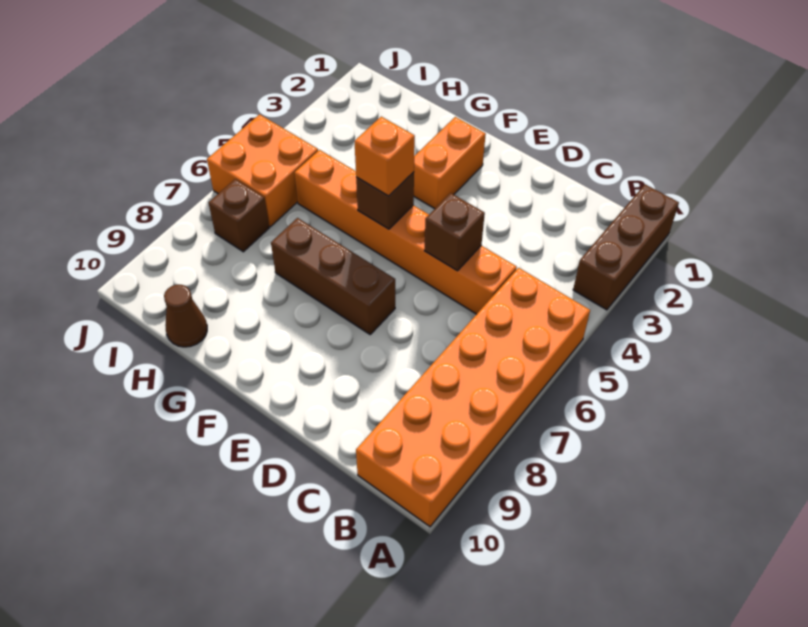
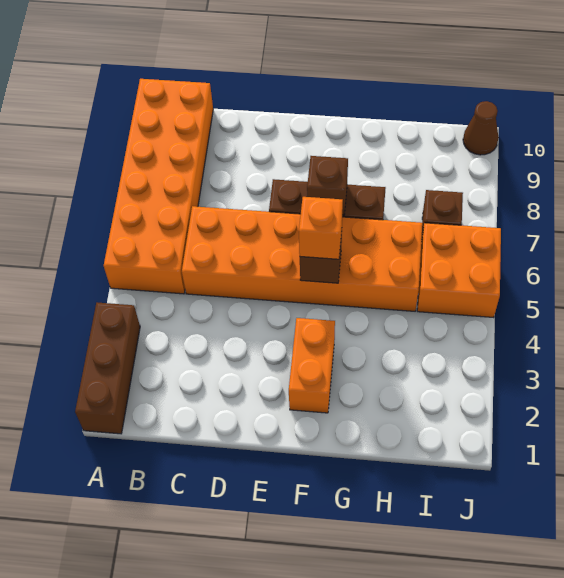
orange brick C5:H5 level 1 -> orange brick C5:H6 level 1
brown brick D5 level 2 -> brown brick F7 level 2
brown cone H10 level 1 -> brown cone J10 level 1

